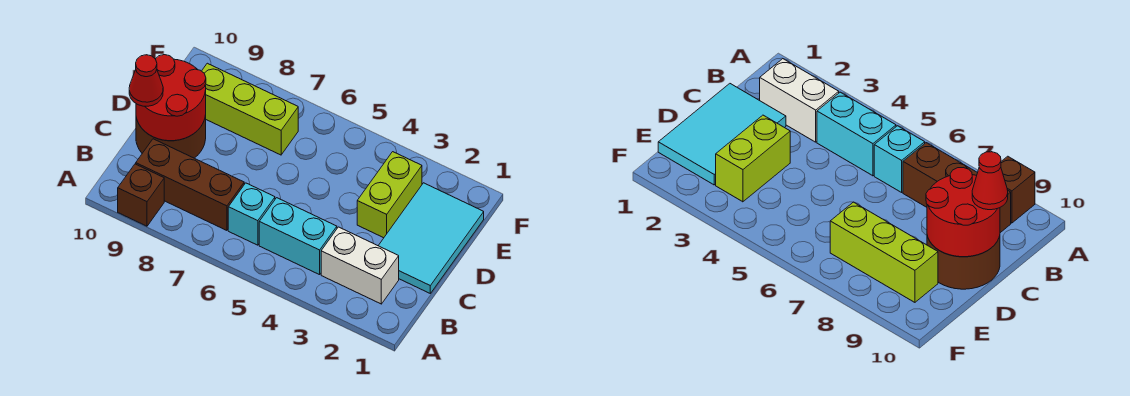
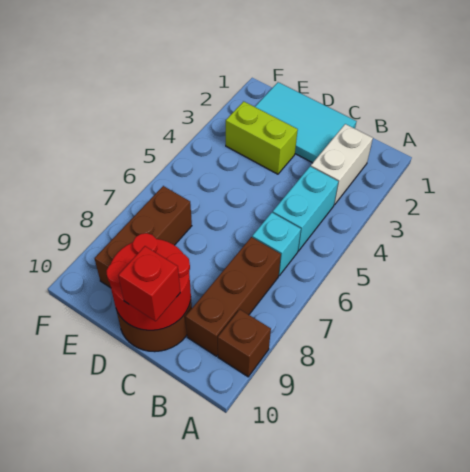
red cone C10 level 3 -> red brick C10 level 3
lime brick E7:E9 level 1 -> brown brick E7:E9 level 1

